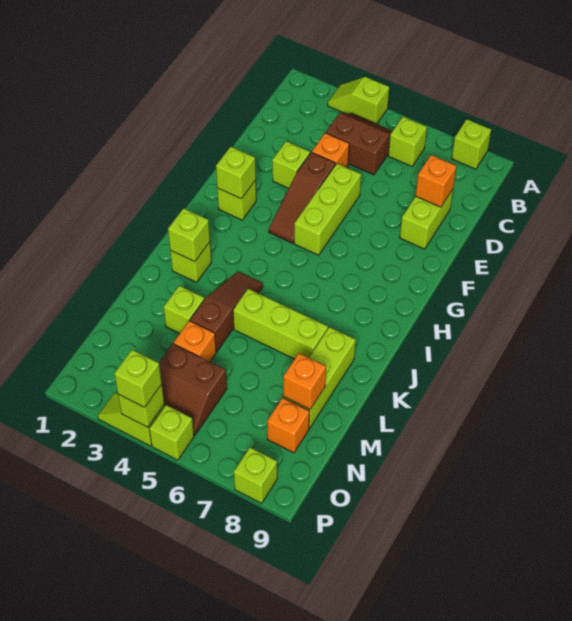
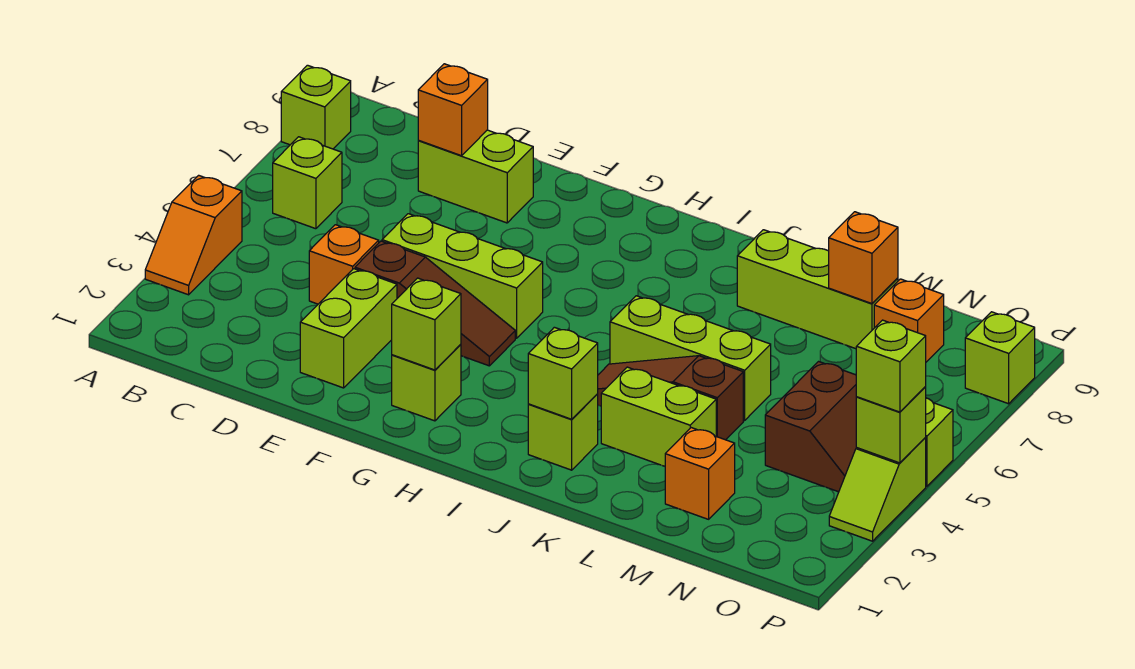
lime slope A3:A4 level 1 top 4 -> orange slope A3:A4 level 1 top 4
brown slope B4:C5 level 1 top C -> none
lime brick E3 level 1 -> lime brick E2:E3 level 1
lime brick K5:K7 level 1 -> lime brick J5:L5 level 1
lime brick L3 level 1 -> lime brick K3:L3 level 1
orange brick M4 level 1 -> orange brick M2 level 1

